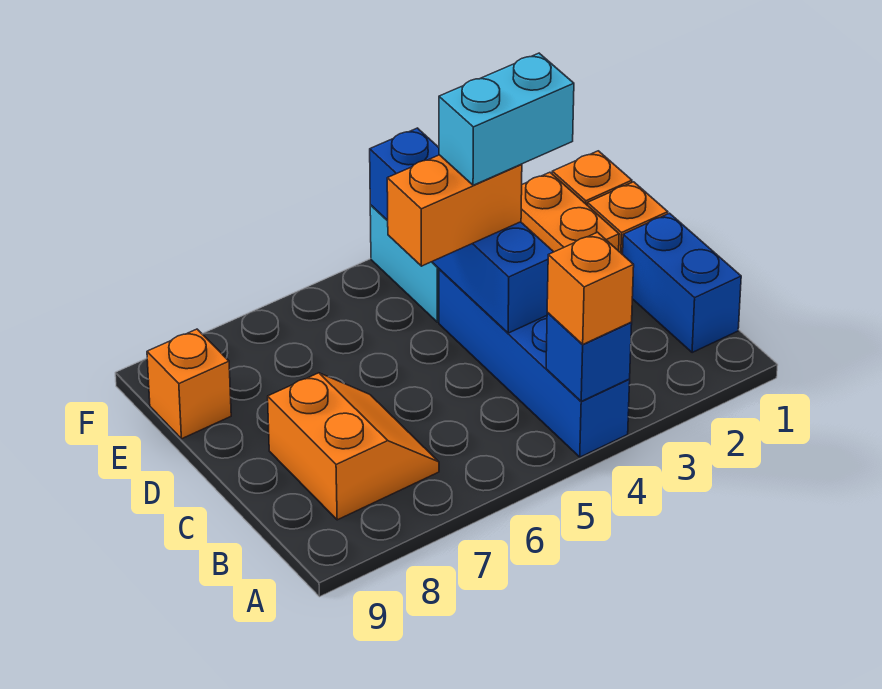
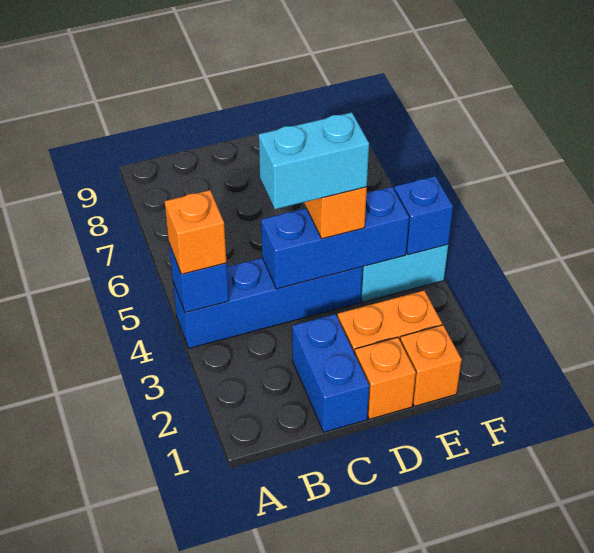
blue brick B1:C1 level 1 -> blue brick C1:C2 level 1
orange slope B7:C8 level 1 top 8 -> none
cyan brick D3:D4 level 4 -> cyan brick C4:D4 level 4
orange brick E9 level 1 -> none

